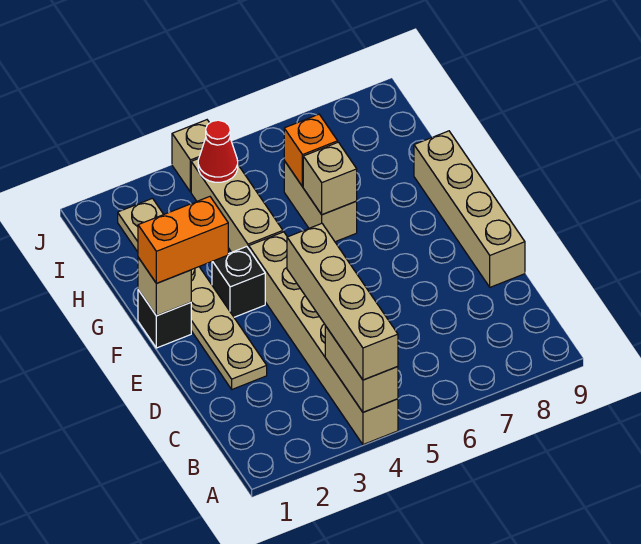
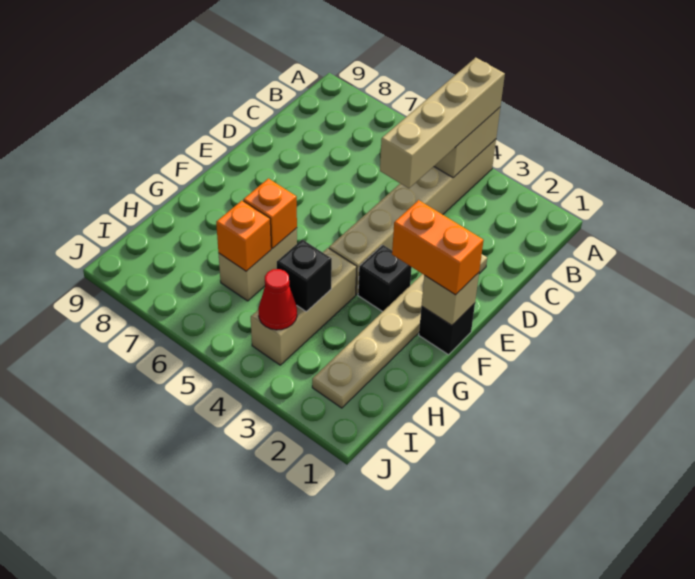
tan brick D9:G9 level 1 -> none
tan brick G6 level 2 -> orange brick G6 level 2
none -> black brick H4 level 2
tan brick J4 level 1 -> none

